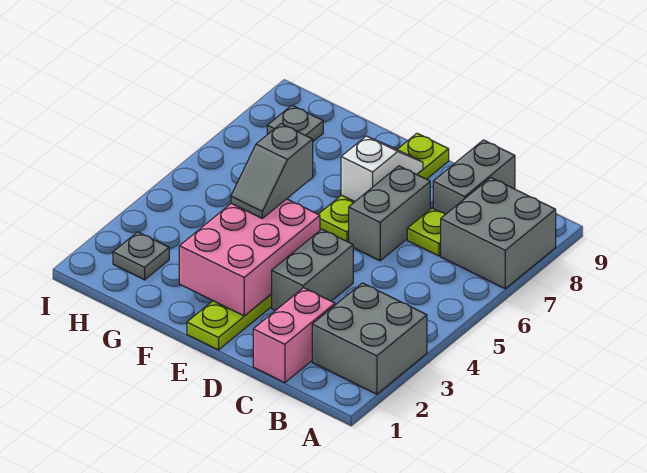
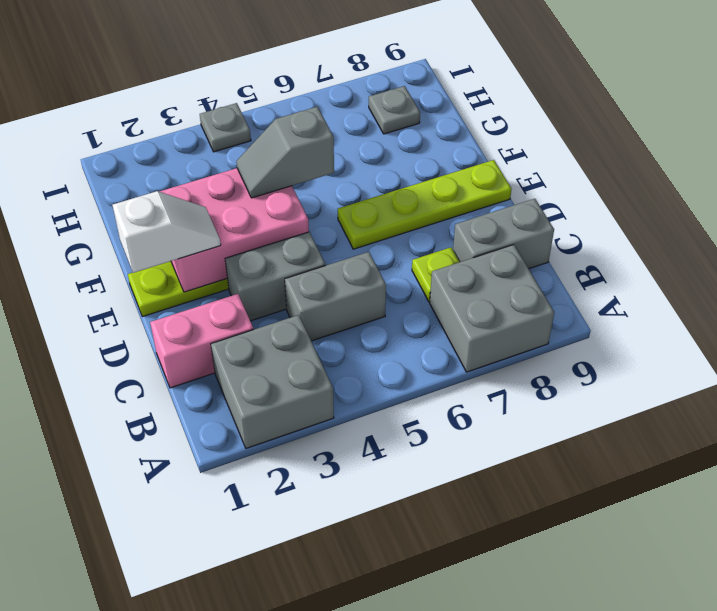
grey brick D6:D7 level 1 -> grey brick C4:C5 level 1
white slope E7:E8 level 2 top 7 -> white slope E1:E2 level 3 top 1
grey plate H2 level 1 -> grey plate I4 level 1

